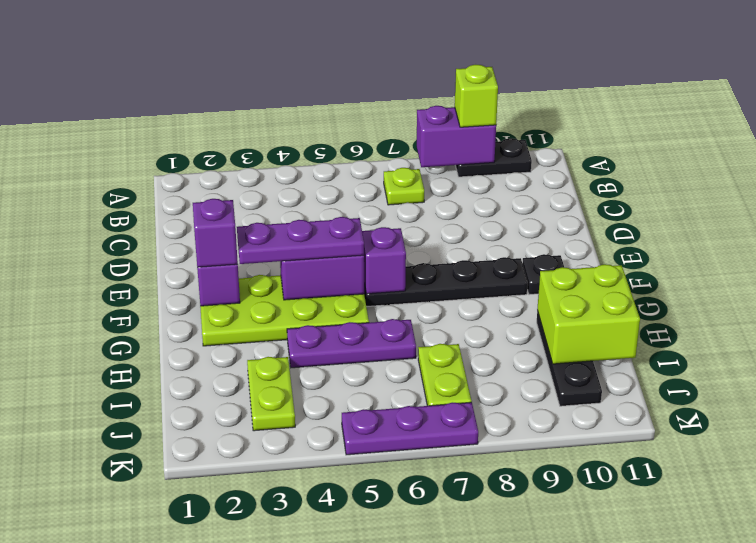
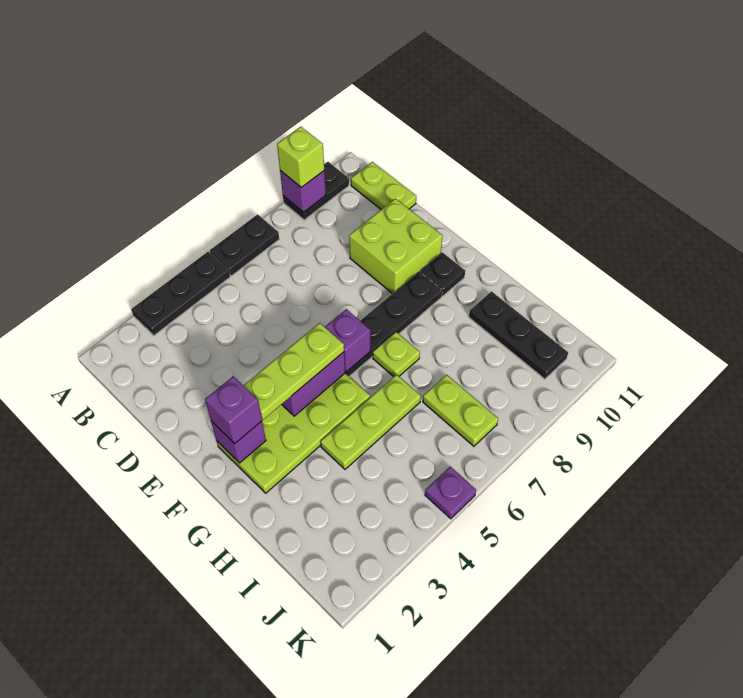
none -> black plate A3:A5 level 1
none -> black plate A6:A7 level 1
purple brick A8:A9 level 2 -> purple brick A9 level 2
lime plate B7 level 1 -> lime plate G7 level 1
purple plate F3:F5 level 3 -> lime plate F3:F5 level 3
purple plate H4:H6 level 1 -> lime plate H4:H6 level 1
lime brick H10:I11 level 2 -> lime brick D9:E10 level 1
lime plate I3:J3 level 1 -> lime plate B11:C11 level 1
purple plate K5:K7 level 1 -> purple plate K5 level 1

